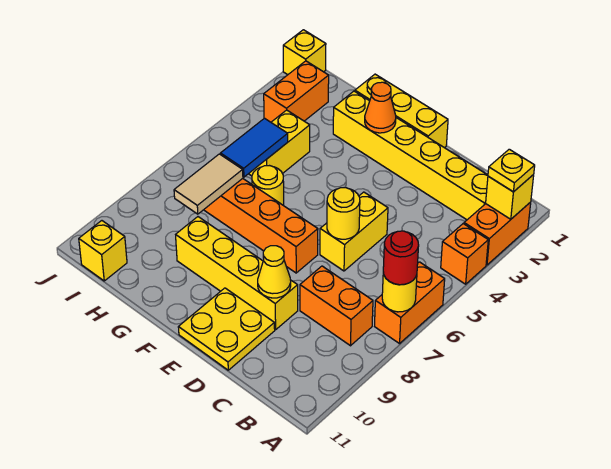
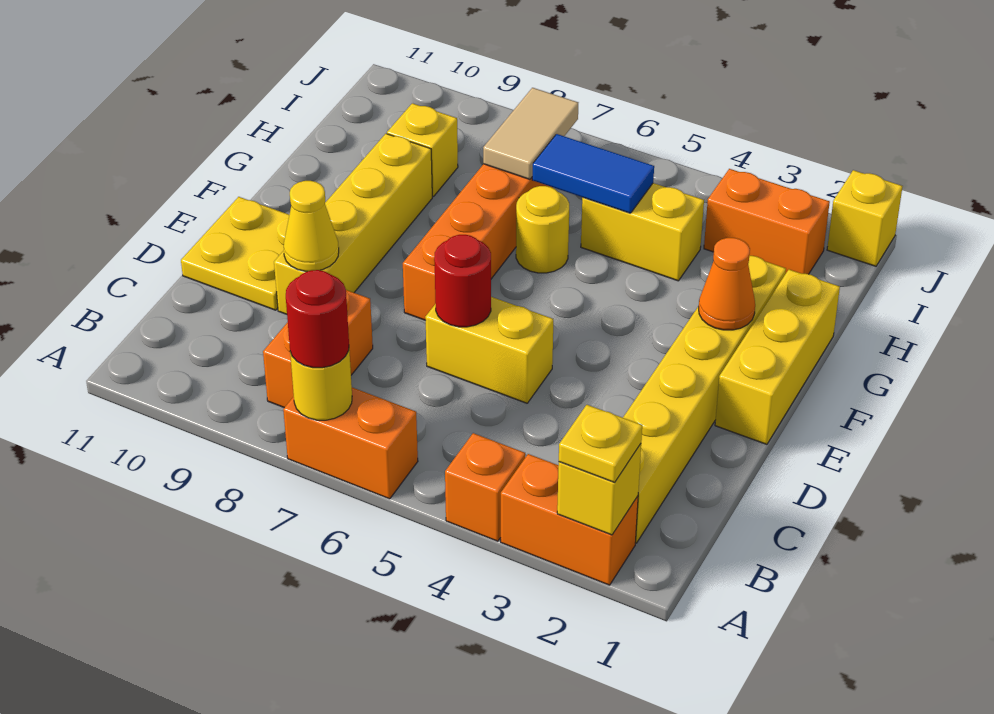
yellow round brick D6 level 2 -> red round brick D6 level 2
tan tile H7:H8 level 2 -> tan tile H7:I7 level 2
yellow brick I11 level 1 -> yellow brick H9 level 1

